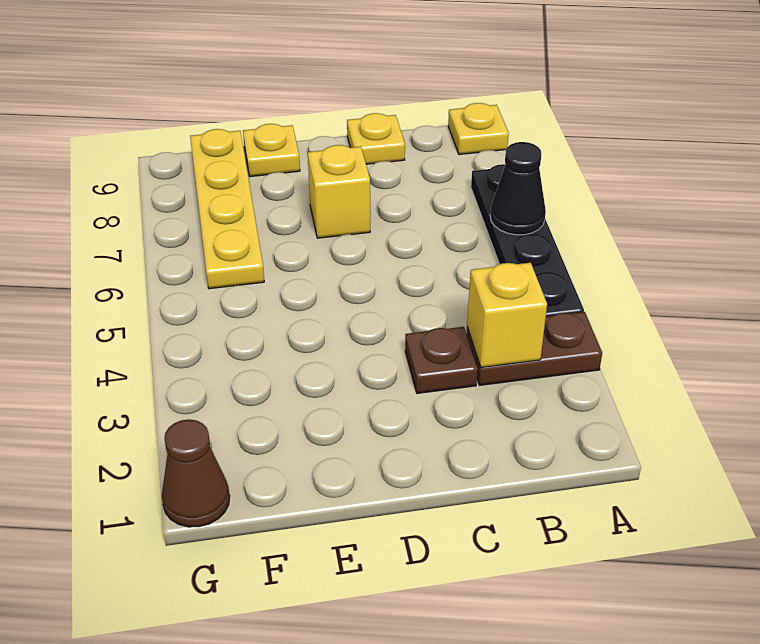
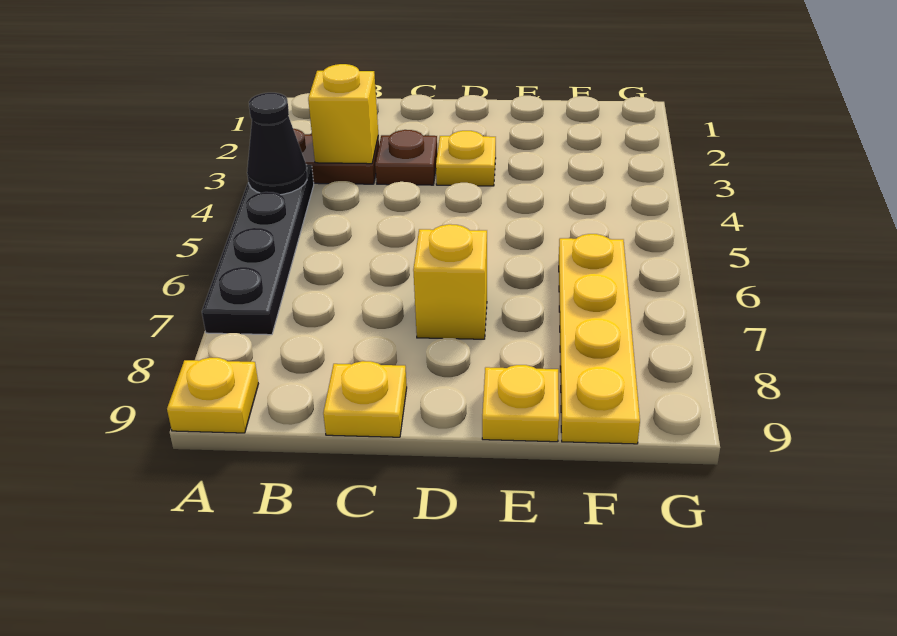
black cone A6 level 2 -> black cone A4 level 2
none -> yellow plate D3 level 1
brown cone G1 level 1 -> none

